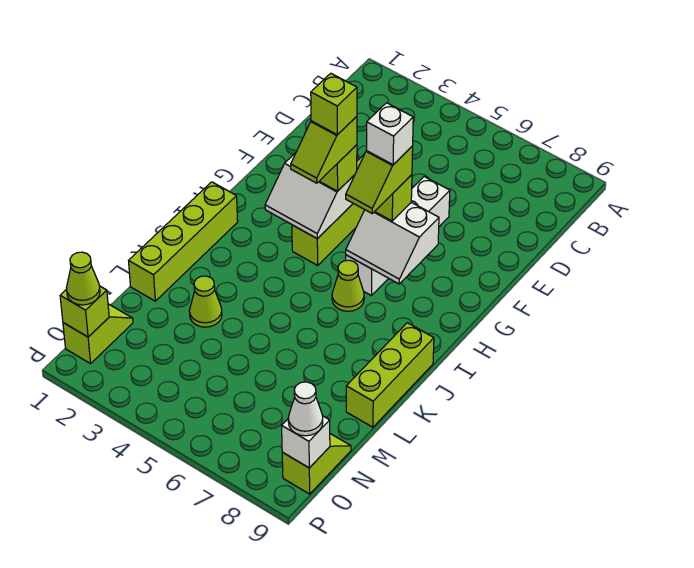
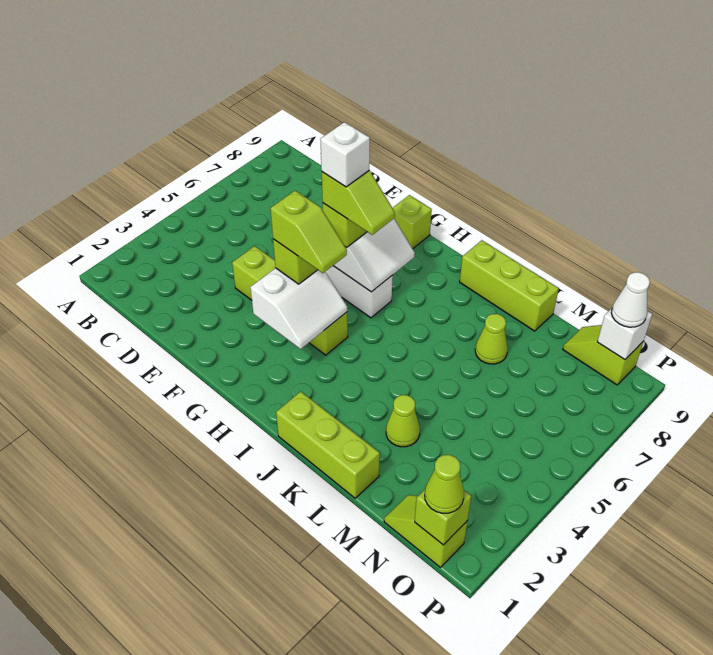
lime brick G4 level 5 -> lime brick G9 level 1
lime brick I1:L1 level 1 -> lime brick J1:L1 level 1
lime cone I6 level 1 -> lime cone L7 level 1

